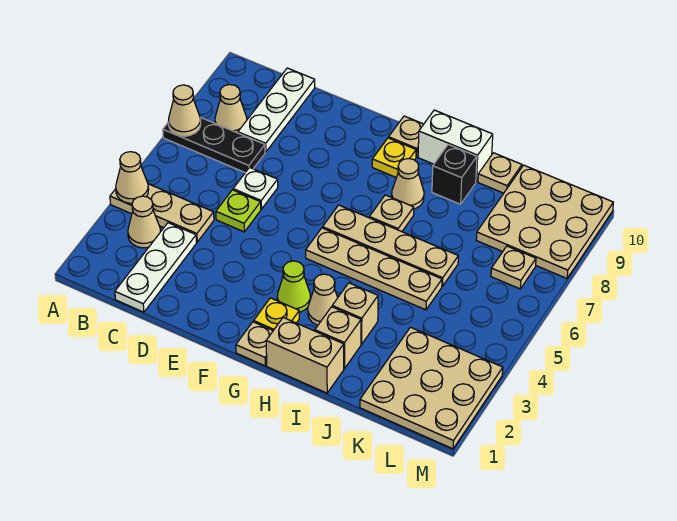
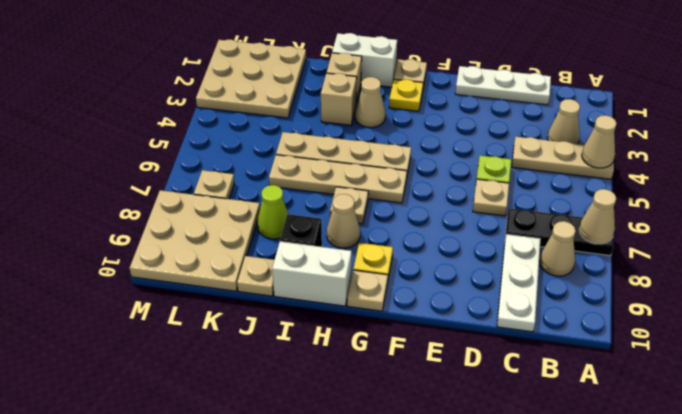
white plate C1:C3 level 1 -> white plate C1:E1 level 1
white plate D6 level 1 -> tan plate D6 level 1
lime cone G3 level 1 -> lime cone J8 level 1
tan brick H1:I1 level 1 -> white brick H1:I1 level 1

